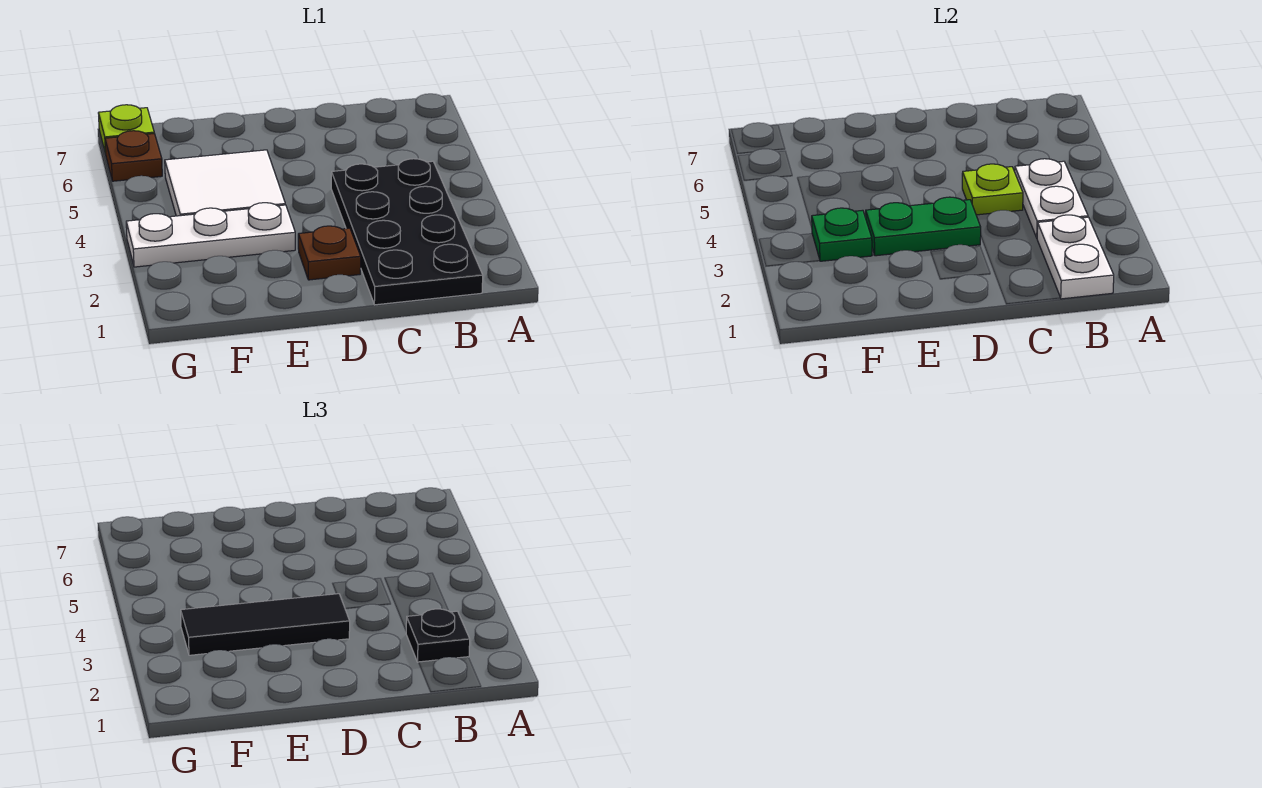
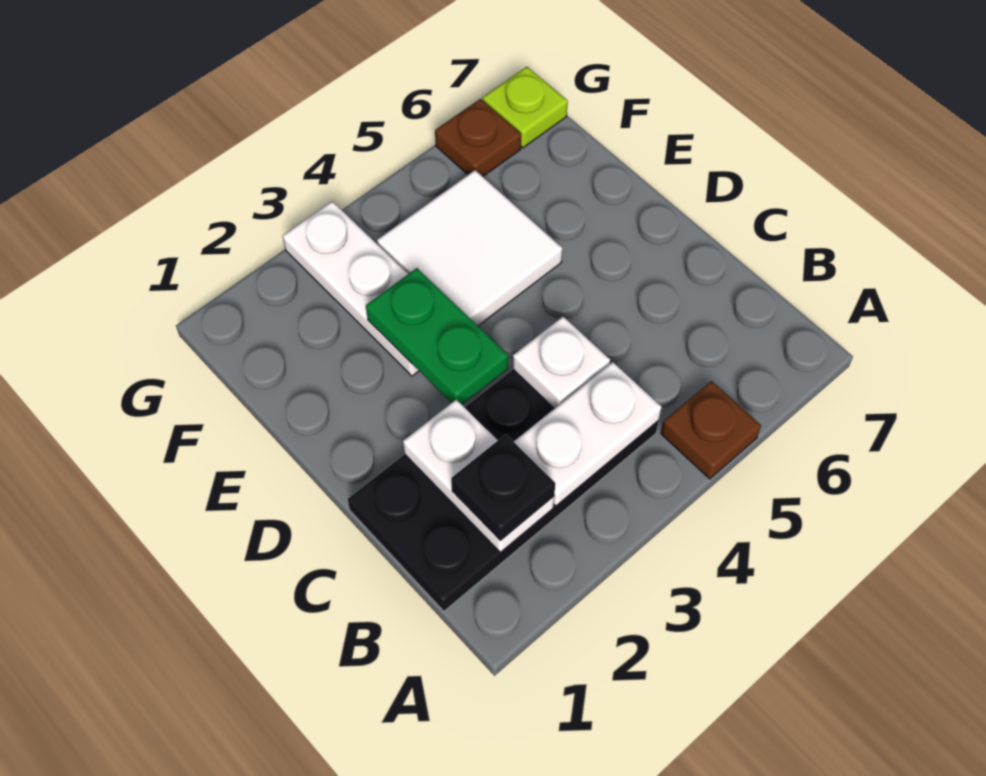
white plate B1:B2 level 2 -> white plate B2:C2 level 2
lime plate C4 level 2 -> white plate C4 level 2
brown plate D2 level 1 -> brown plate A5 level 1
black tile D3:F3 level 3 -> none
green plate F3 level 2 -> none

